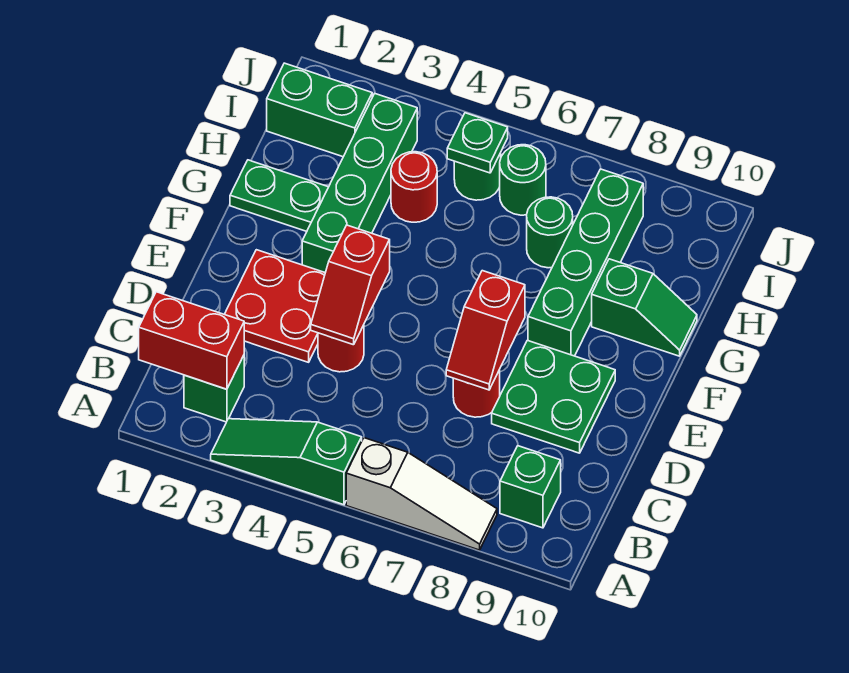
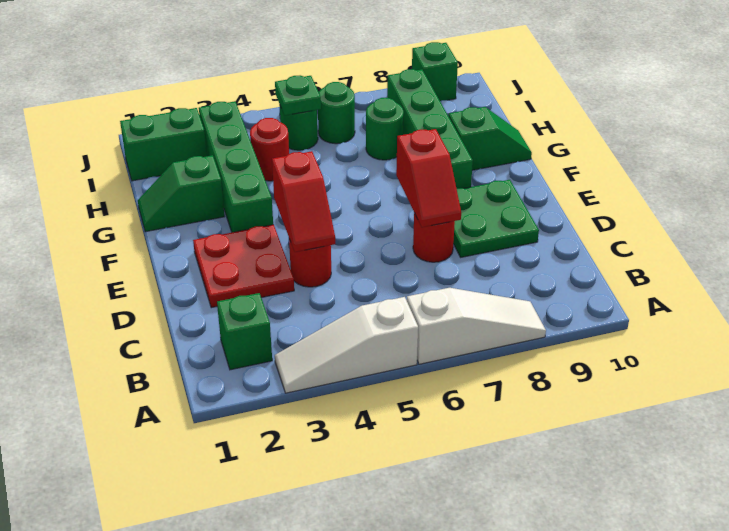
green slope A3:A5 level 1 top 5 -> white slope A3:A5 level 1 top 5
red brick B1:B2 level 2 -> none
green brick B9 level 1 -> green brick J9 level 1
green plate G1:G2 level 1 -> green slope G1:G2 level 1 top 2

